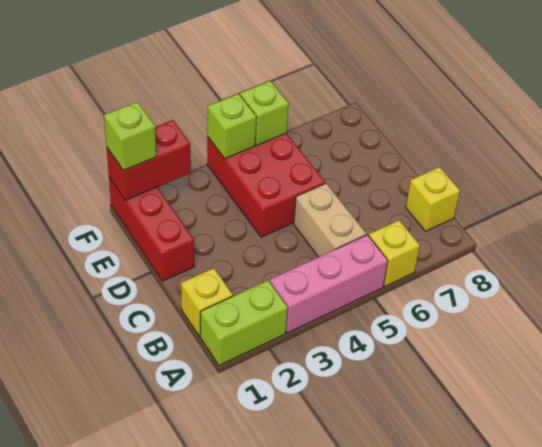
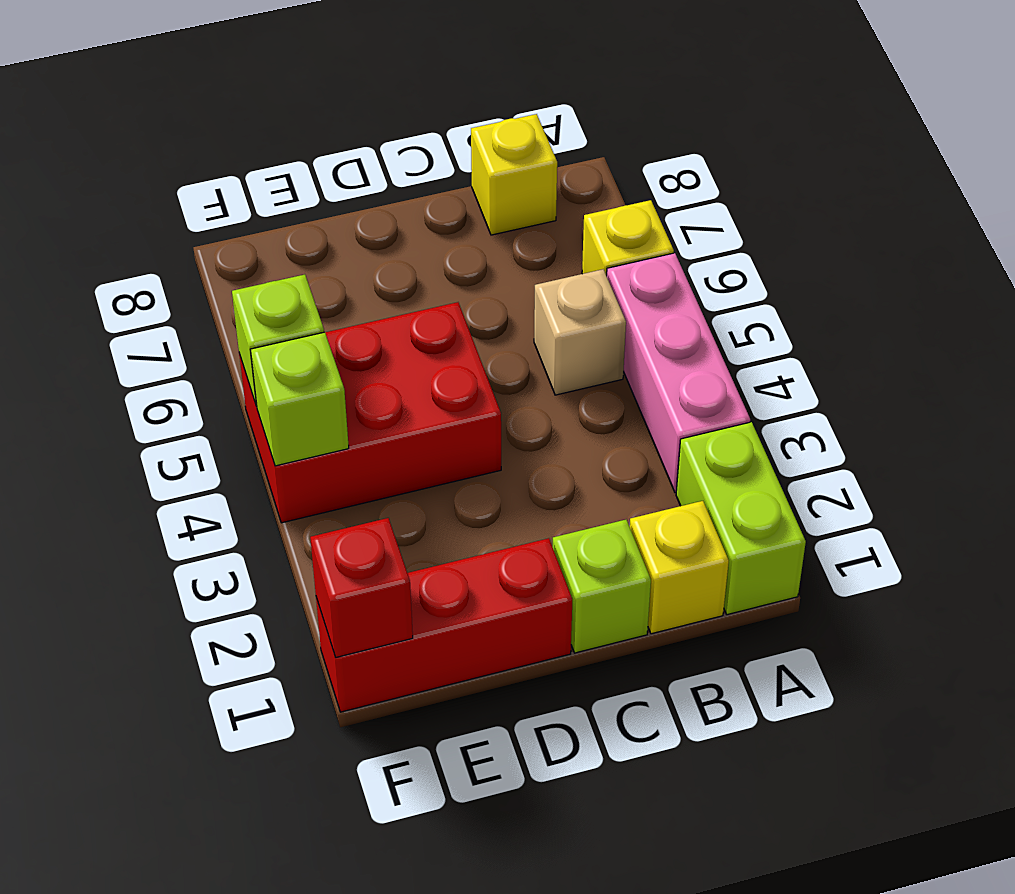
tan brick B5:C5 level 1 -> tan brick B5 level 1
red brick F1:F2 level 2 -> red brick F1 level 2
lime brick F1 level 3 -> lime brick C1 level 1

